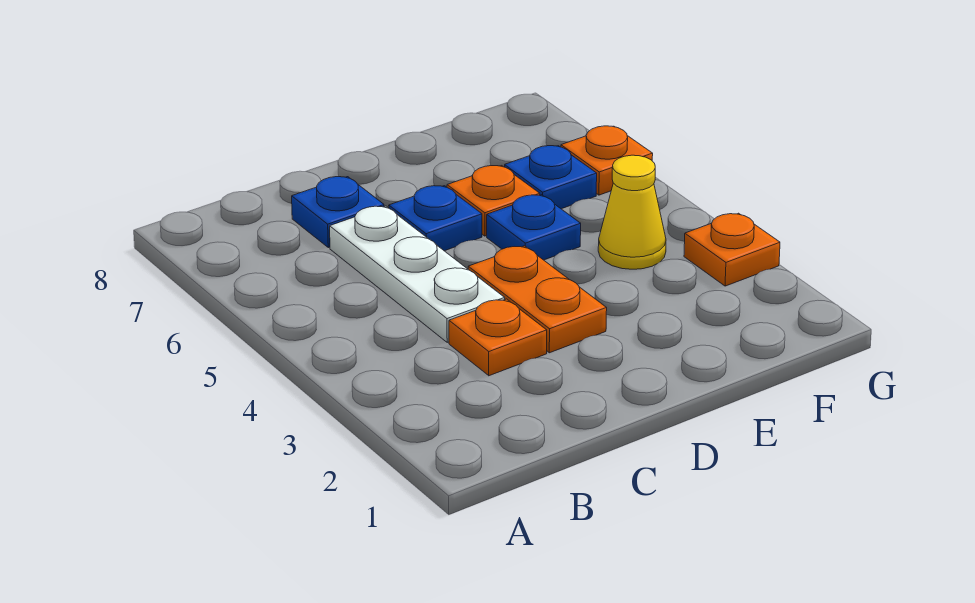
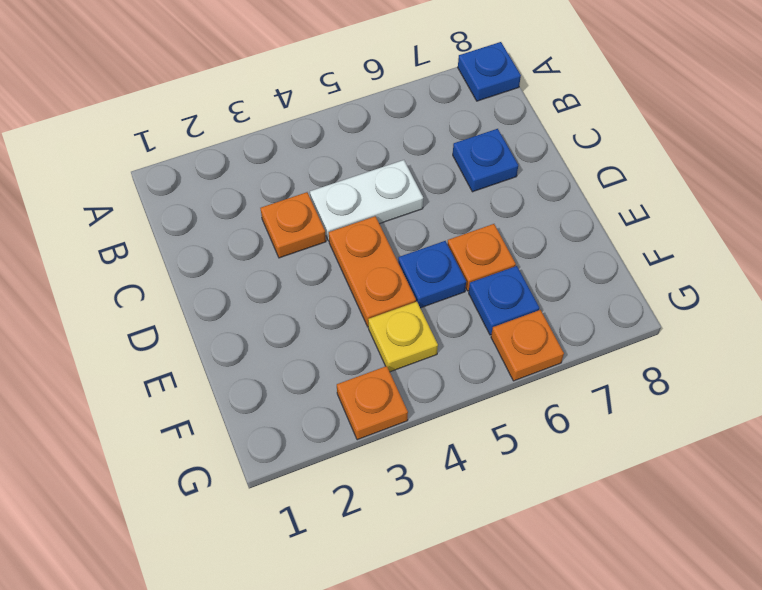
white plate C4:C6 level 1 -> white plate C4:C5 level 1
orange plate D3:D4 level 1 -> orange plate D4:E4 level 1
blue plate D6 level 1 -> blue plate A8 level 1
yellow cone F4 level 1 -> yellow plate F4 level 1

